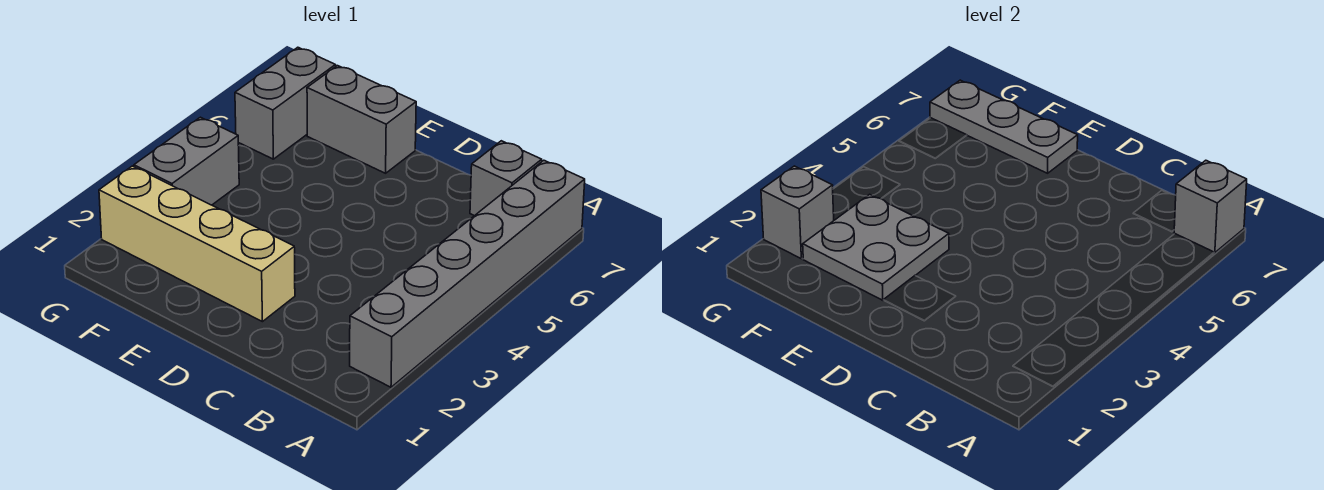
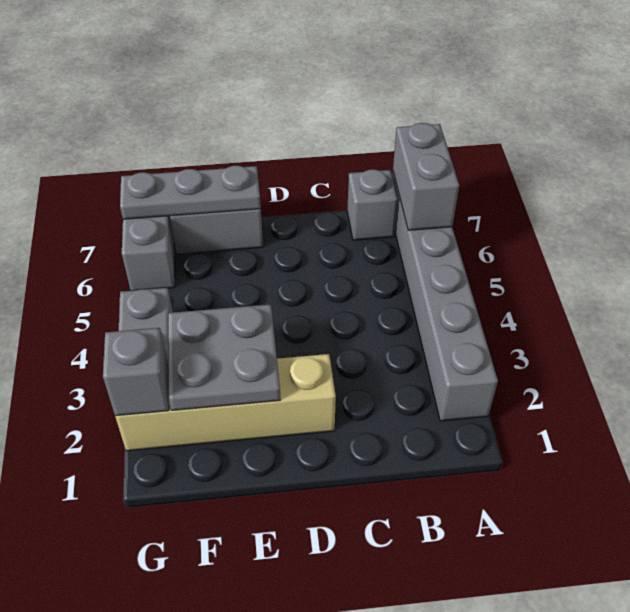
grey brick A7 level 2 -> grey brick A6:A7 level 2

